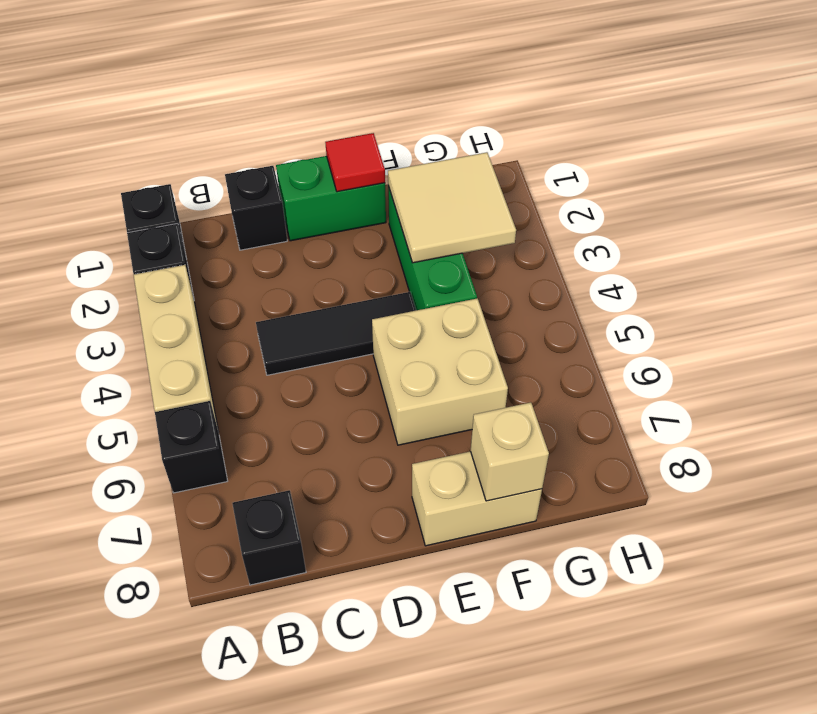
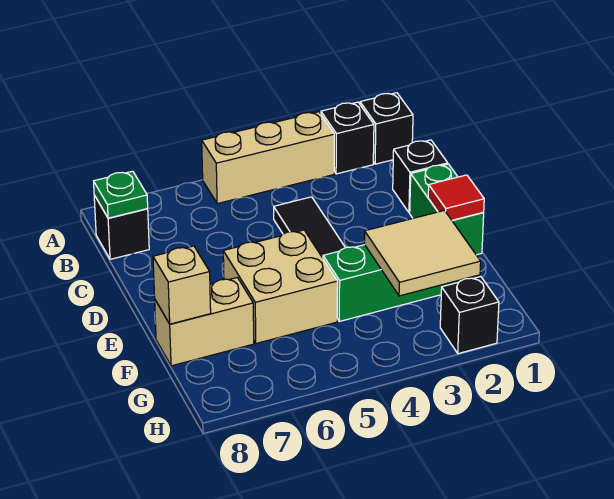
black brick A6 level 1 -> black brick H2 level 1
none -> green plate B8 level 2
tan brick E8:F8 level 1 -> tan brick F7:F8 level 1

